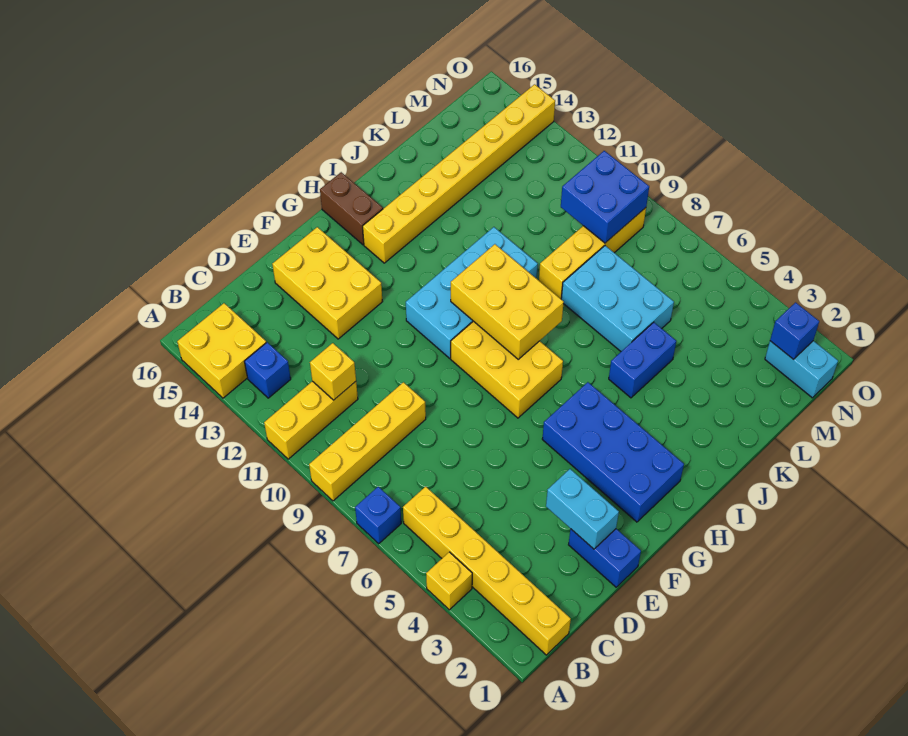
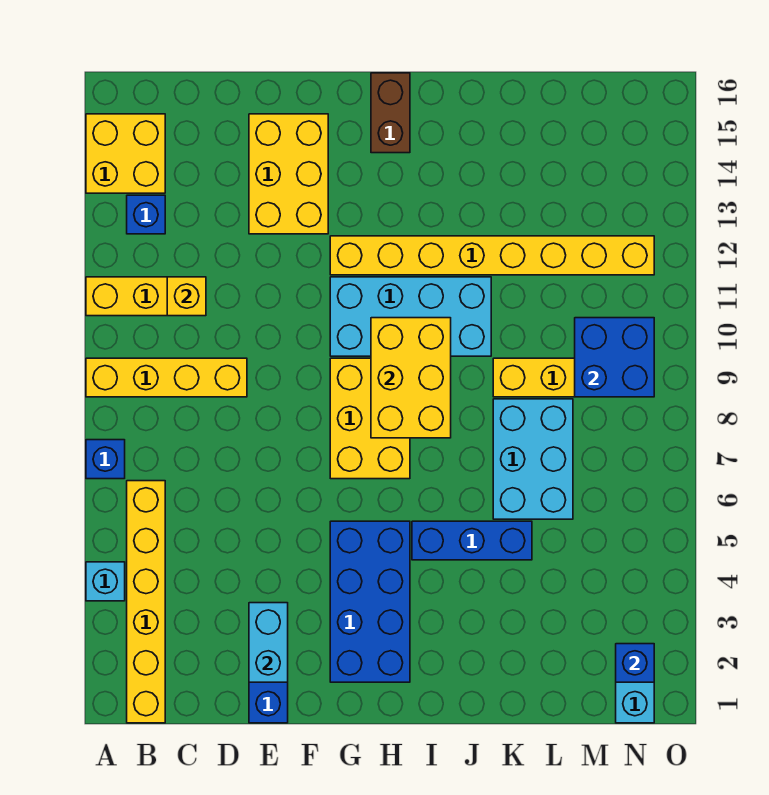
yellow brick A4 level 1 -> cyan brick A4 level 1
yellow brick H14:O14 level 1 -> yellow brick G12:N12 level 1
blue brick J5:K5 level 1 -> blue brick I5:K5 level 1

